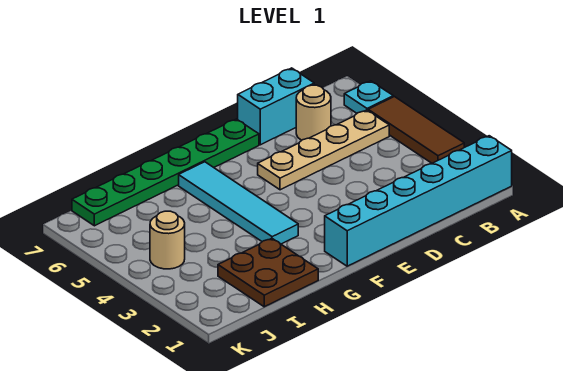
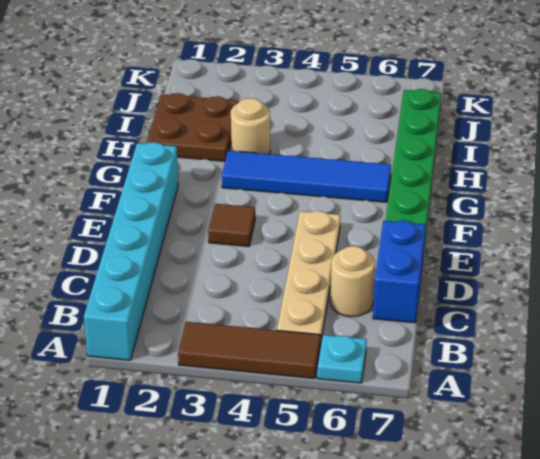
cyan brick C7:D7 level 1 -> blue brick C7:D7 level 1
none -> brown tile E3 level 1
cyan tile G3:G6 level 1 -> blue tile G3:G6 level 1
tan round brick J4 level 1 -> tan round brick H3 level 1

